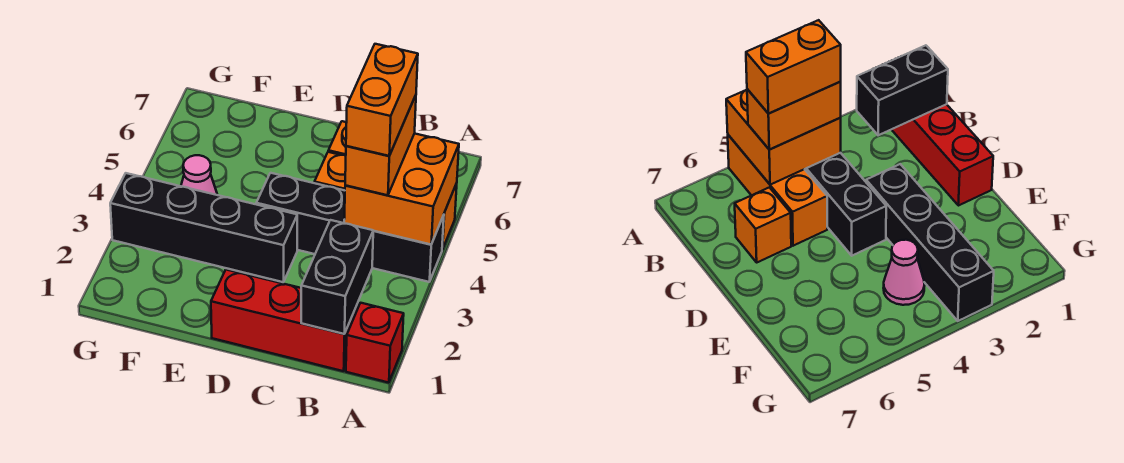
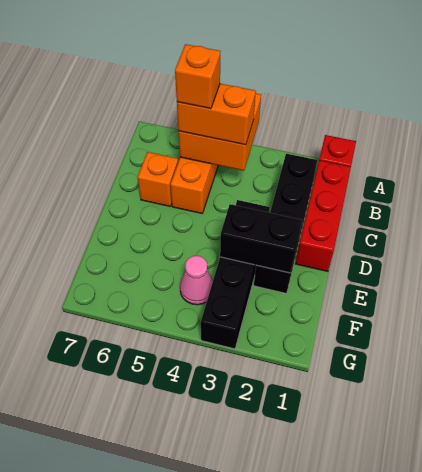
black brick A4:D4 level 1 -> black brick B2:E2 level 1
black brick B1:B2 level 2 -> black brick E2:E3 level 2
orange brick B4:B5 level 4 -> orange brick B5 level 4

